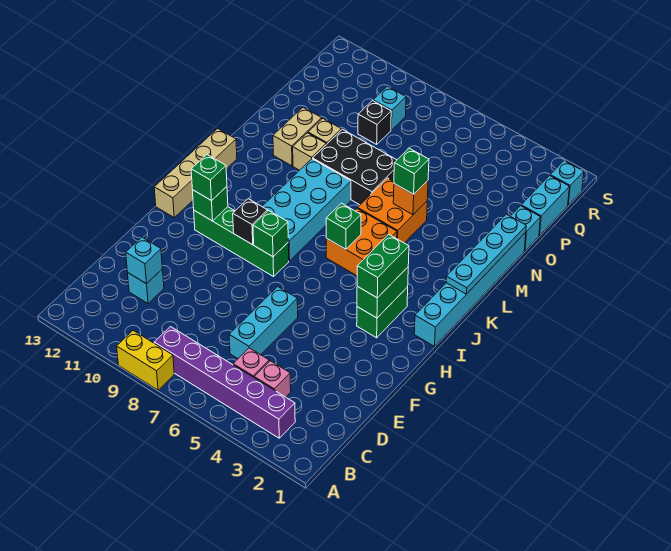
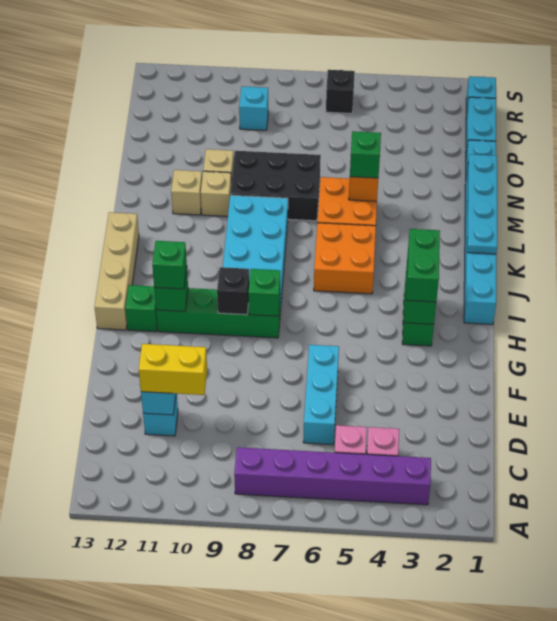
yellow brick A8:A9 level 1 -> yellow brick D10:D11 level 3
green brick J6 level 2 -> green brick H12 level 1
tan brick M11:N11 level 1 -> tan brick M11 level 1
black brick P9 level 1 -> black brick R6 level 1

